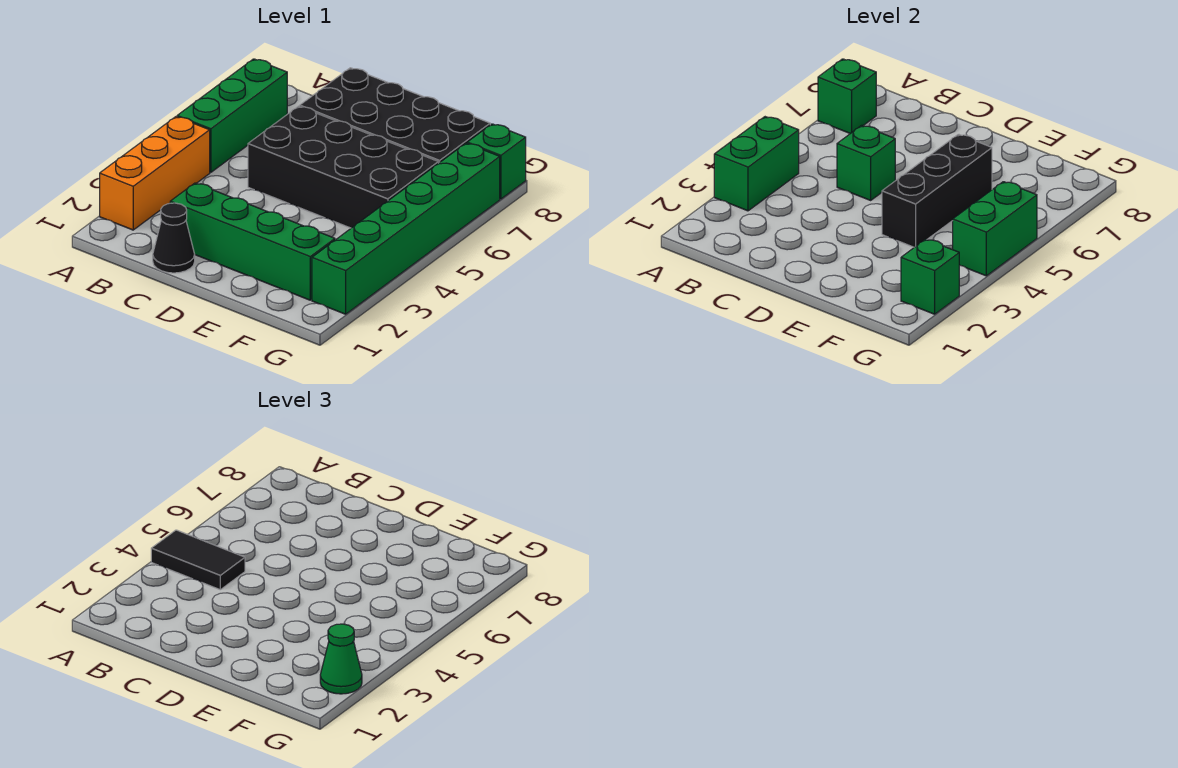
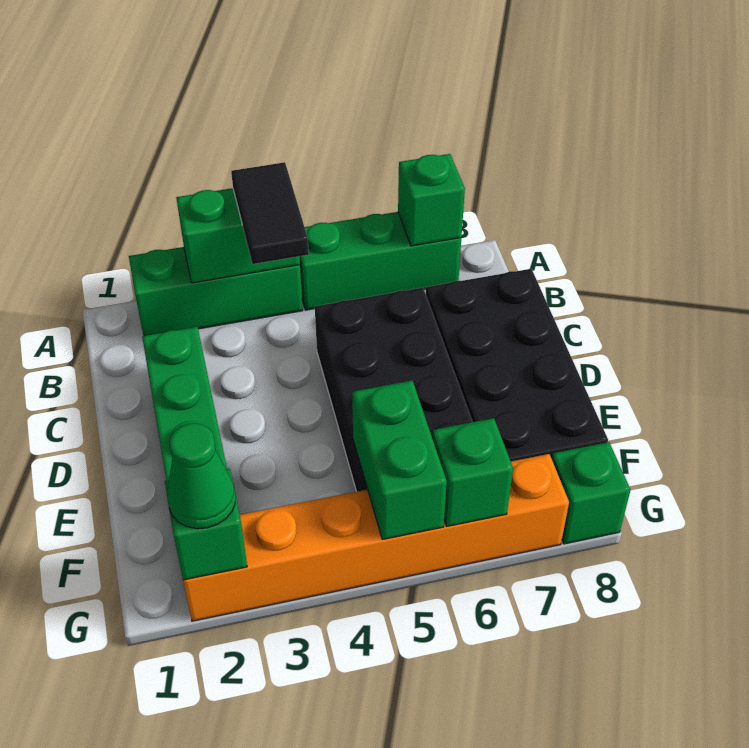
orange brick A2:A4 level 1 -> green brick A2:A4 level 1
black cone C1 level 1 -> none
green brick C5 level 2 -> green brick G6 level 2
black brick E4:E6 level 2 -> none
green brick G2:G7 level 1 -> orange brick G2:G7 level 1
green brick G4:G5 level 2 -> green brick F5:G5 level 2

